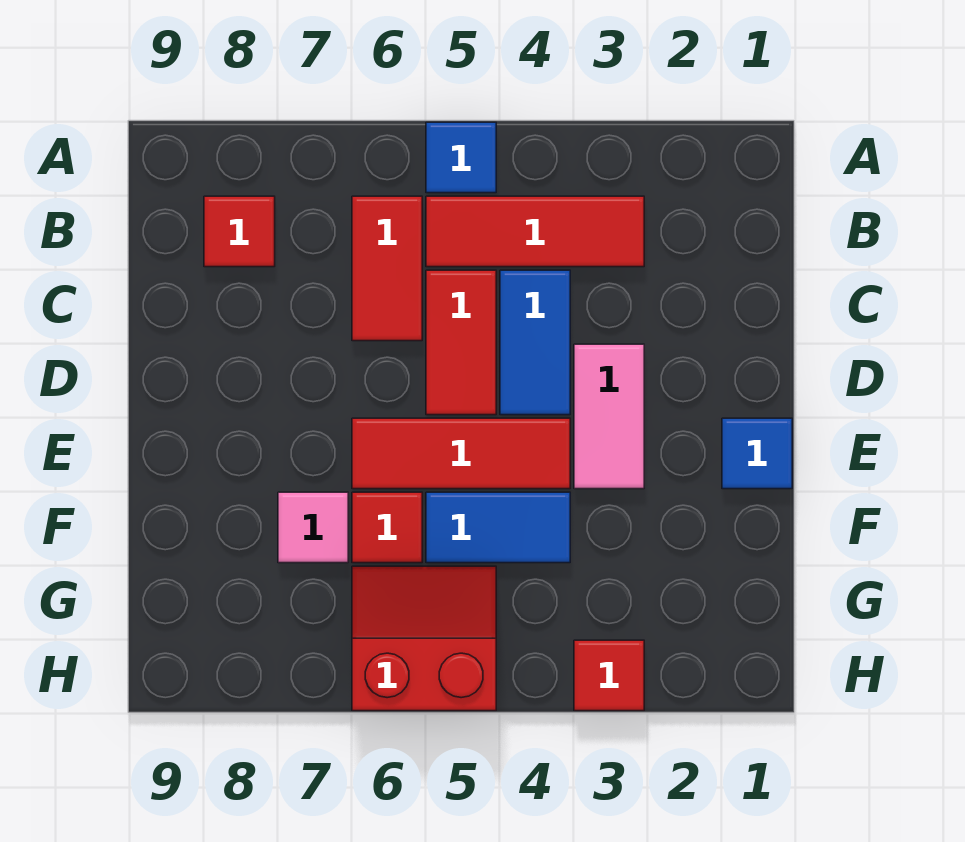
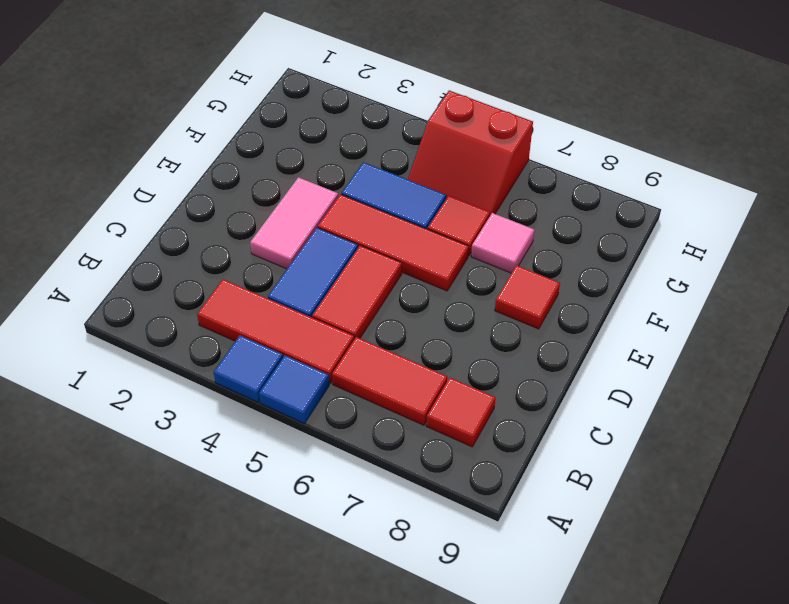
red tile B6:C6 level 1 -> red tile B6:B7 level 1
blue tile E1 level 1 -> blue tile A4 level 1
red tile H3 level 1 -> red tile E8 level 1

